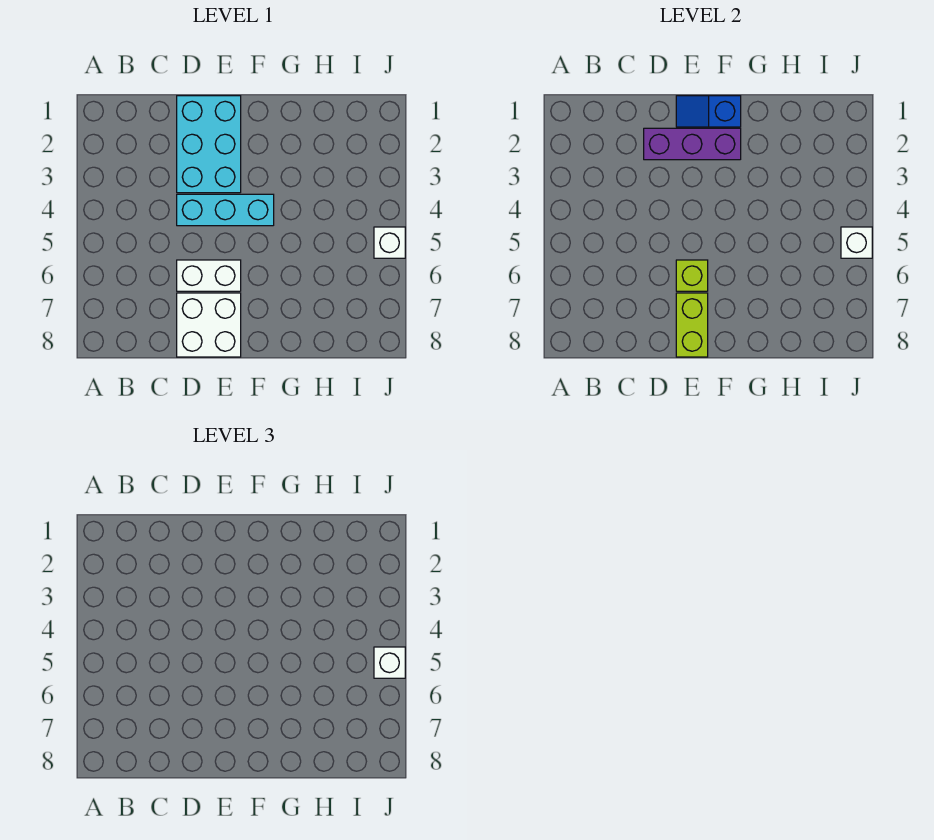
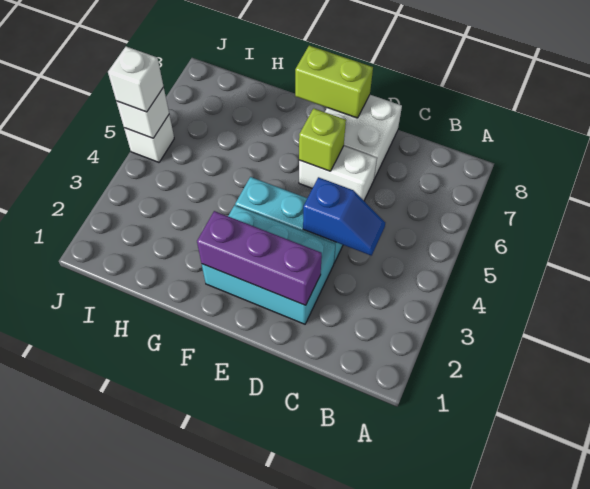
cyan brick D1:E3 level 1 -> cyan brick D2:F3 level 1
blue slope E1:F1 level 2 top F -> blue slope C4:D4 level 2 top D
lime brick E7:E8 level 2 -> lime brick E8:F8 level 2

